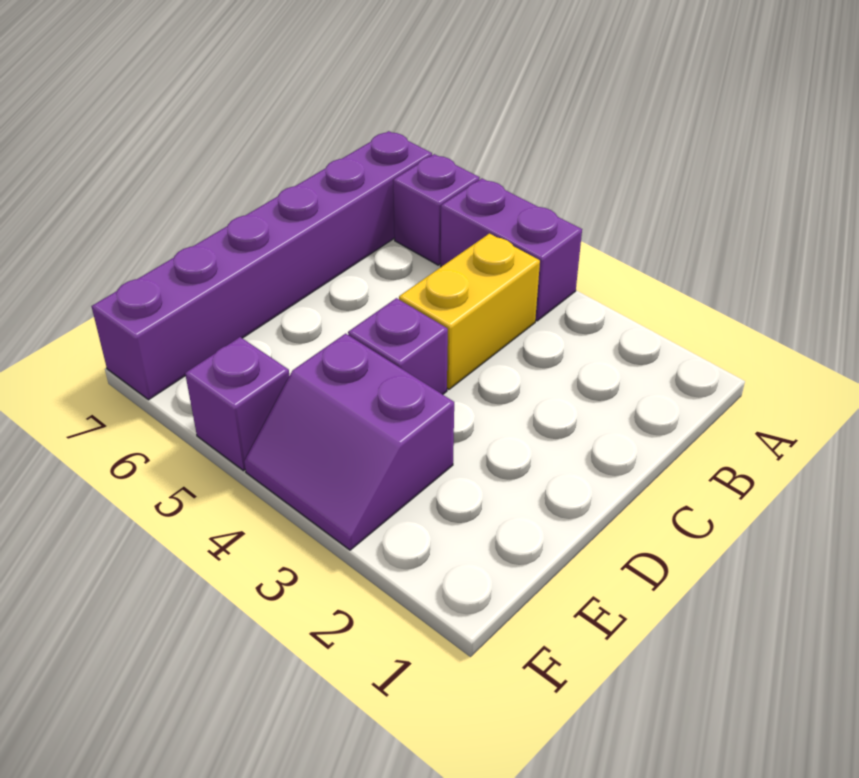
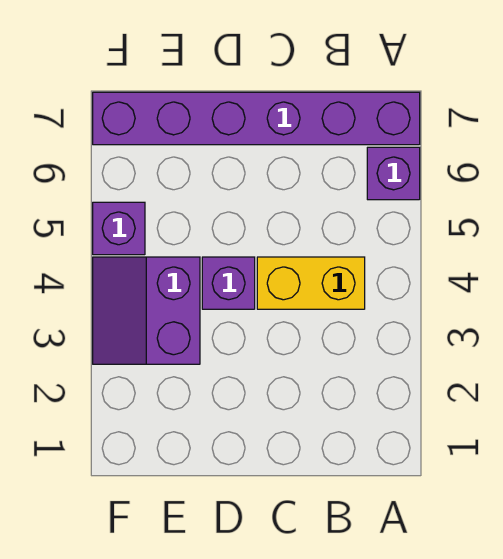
purple brick A4:A5 level 1 -> none

